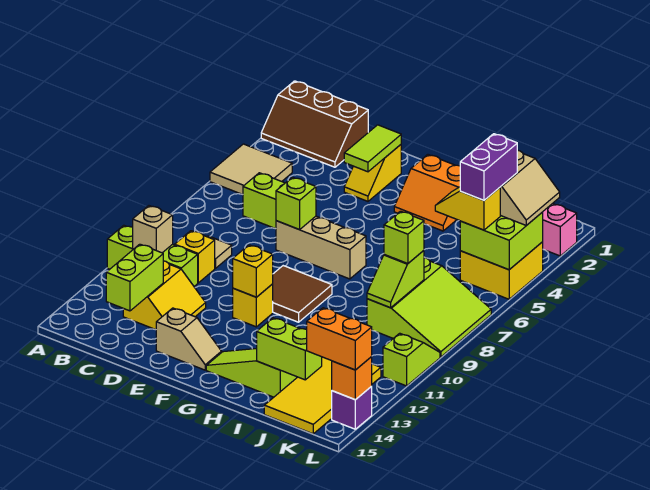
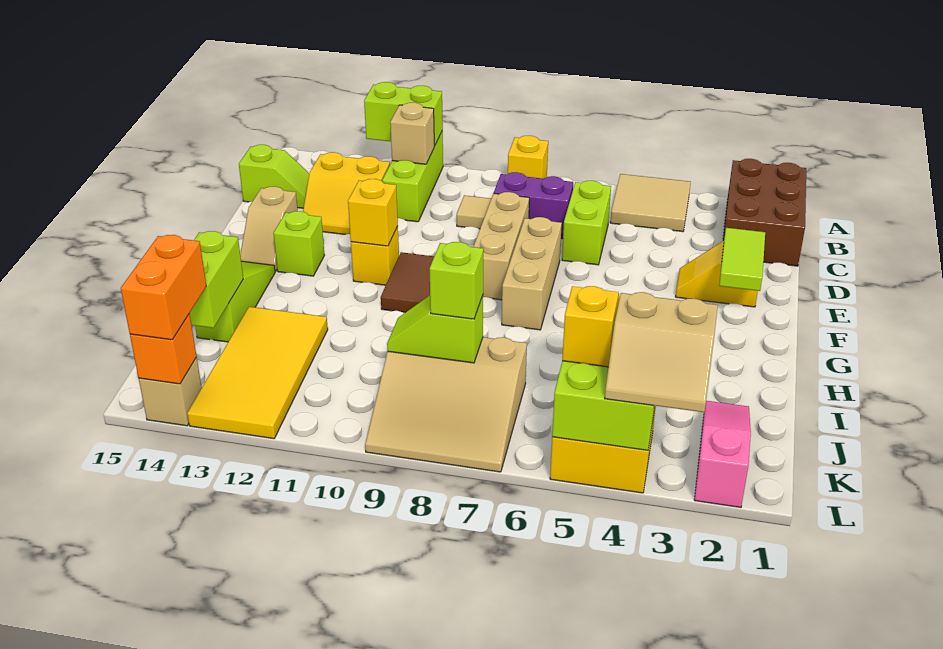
brown slope A1:C2 level 1 top 1 -> brown brick A1:C2 level 1
yellow brick C10 level 1 -> yellow brick A8 level 1
lime brick C13:C14 level 2 -> lime brick A11:A12 level 2
none -> tan brick D8:F8 level 1
lime tile E2:E3 level 2 -> lime tile E2:F2 level 2
lime brick E7 level 2 -> lime brick F13 level 1
orange slope G2:H3 level 1 top 2 -> none
lime slope J7:L9 level 1 top J -> tan slope J7:L9 level 1 top J
yellow tile J12:K15 level 1 -> yellow tile I12:L13 level 1
purple brick K4:K5 level 4 -> purple brick C7:C8 level 1
lime slope L10:L11 level 1 top 11 -> lime slope C14:C15 level 1 top 15
purple brick L14 level 1 -> tan brick L14 level 1

